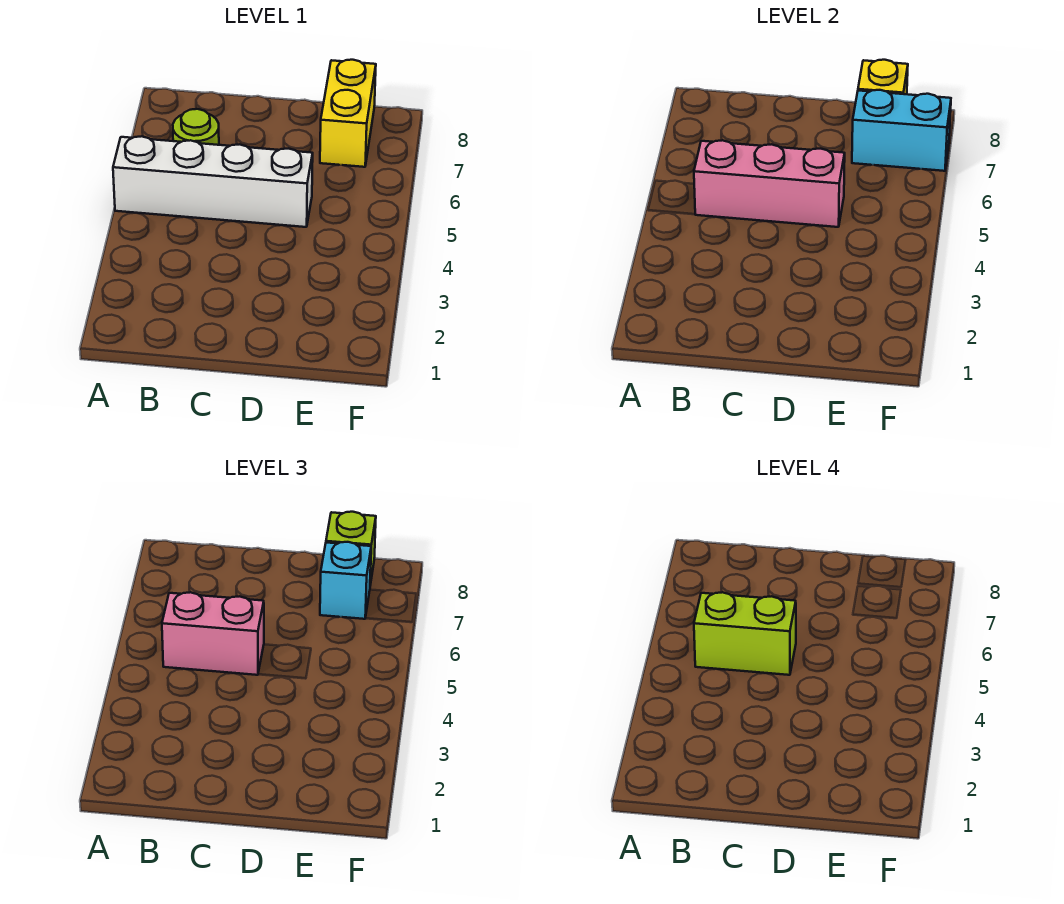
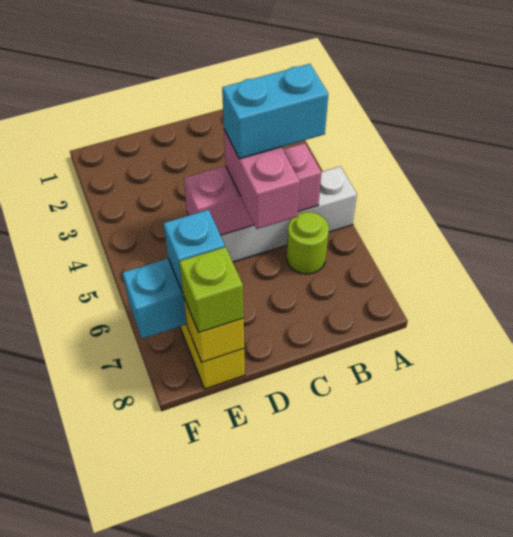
pink brick B5:C5 level 3 -> pink brick C5:C6 level 3
lime brick B5:C5 level 4 -> cyan brick B5:C5 level 4

